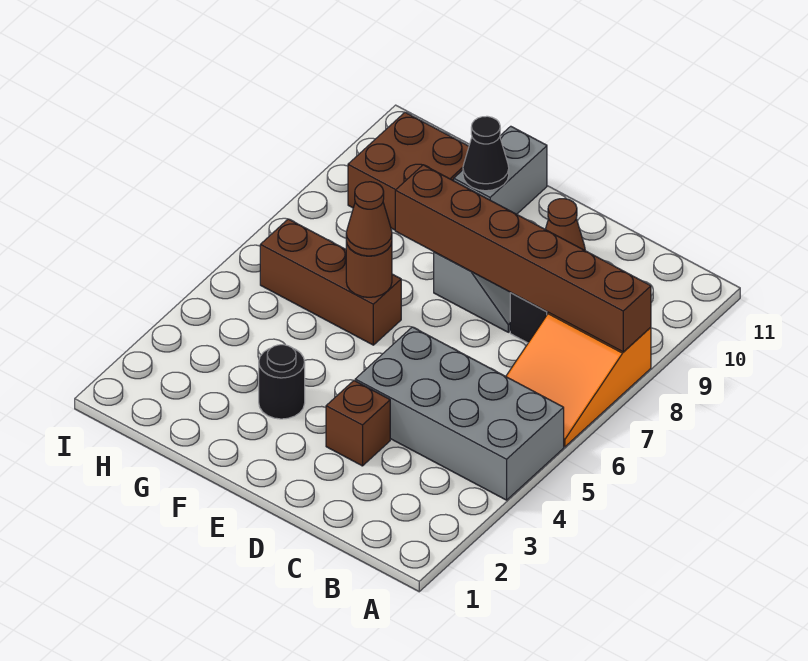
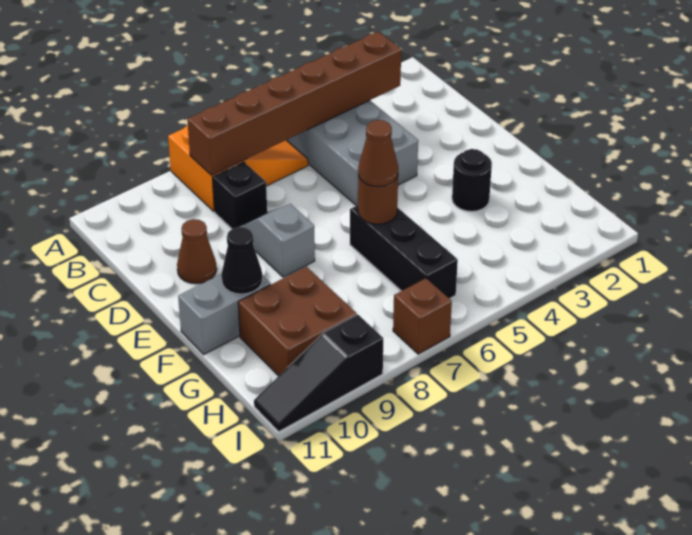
brown brick A8:F8 level 2 -> brown brick B3:B8 level 2
brown brick D3 level 1 -> brown brick I7 level 1
brown brick F6:H6 level 1 -> black brick F6:H6 level 1
none -> black slope I9:I11 level 1 top 9

